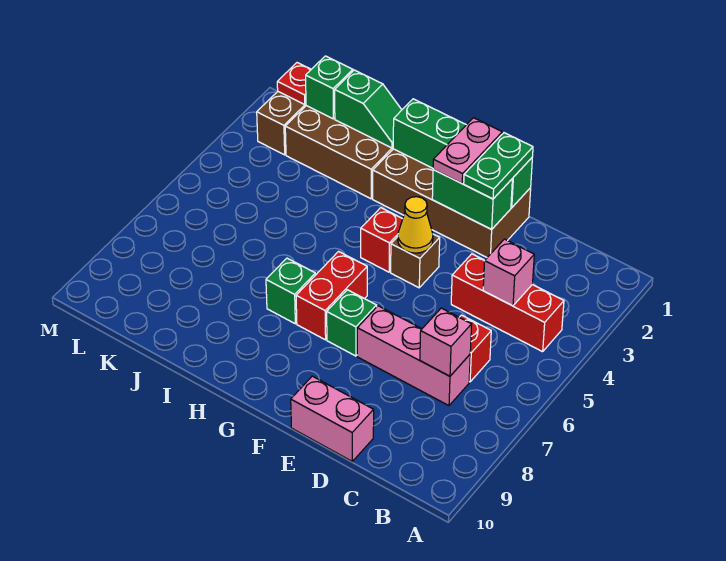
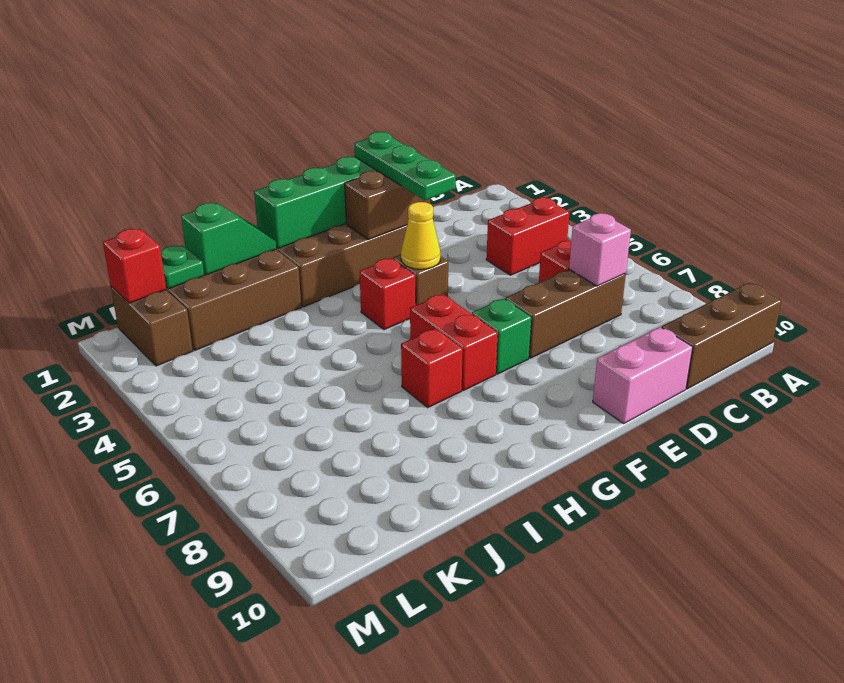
none -> brown brick A10:C10 level 1
red brick B4:D4 level 1 -> red brick B4:C4 level 1
pink brick C4 level 2 -> none
pink brick C7:E7 level 1 -> brown brick C7:E7 level 1
green plate E1:E2 level 3 -> green plate E1:E3 level 3
green brick E2:F2 level 2 -> brown brick E2:F2 level 2
pink plate F1:F2 level 3 -> none
green brick H7 level 1 -> red brick H7 level 1
green brick K1 level 2 -> green plate K1 level 2
red plate L1 level 2 -> red brick L1 level 2

